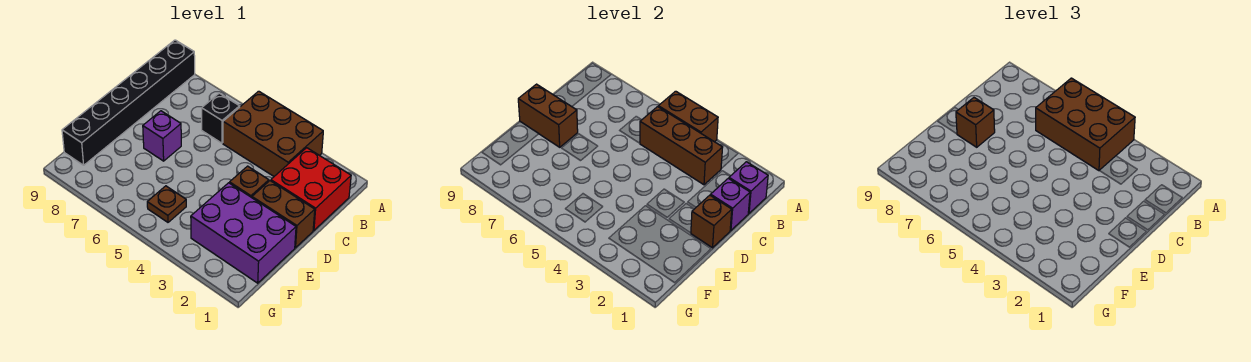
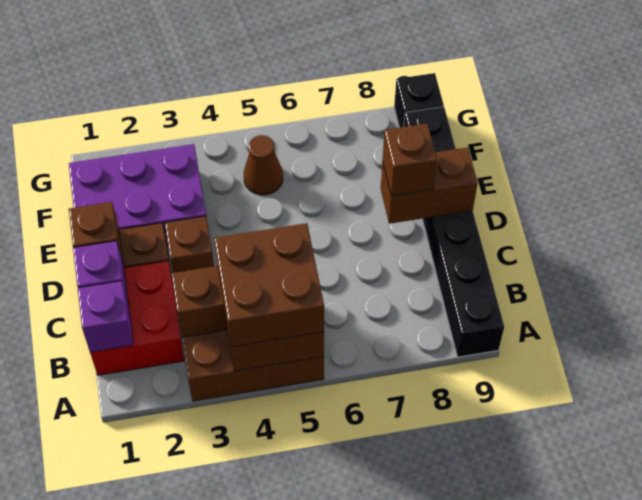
brown brick A4:B6 level 3 -> brown brick A4:B5 level 3
black brick B6 level 1 -> black brick G9 level 1
purple brick D7 level 1 -> none
brown plate F5 level 1 -> brown cone F5 level 1

